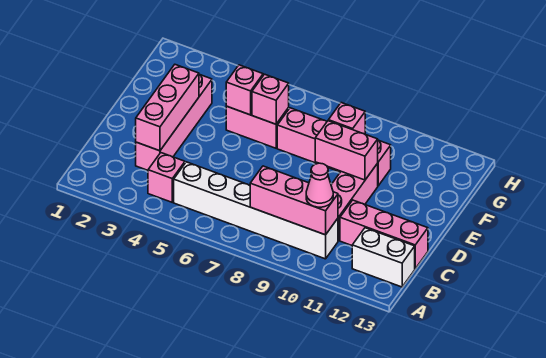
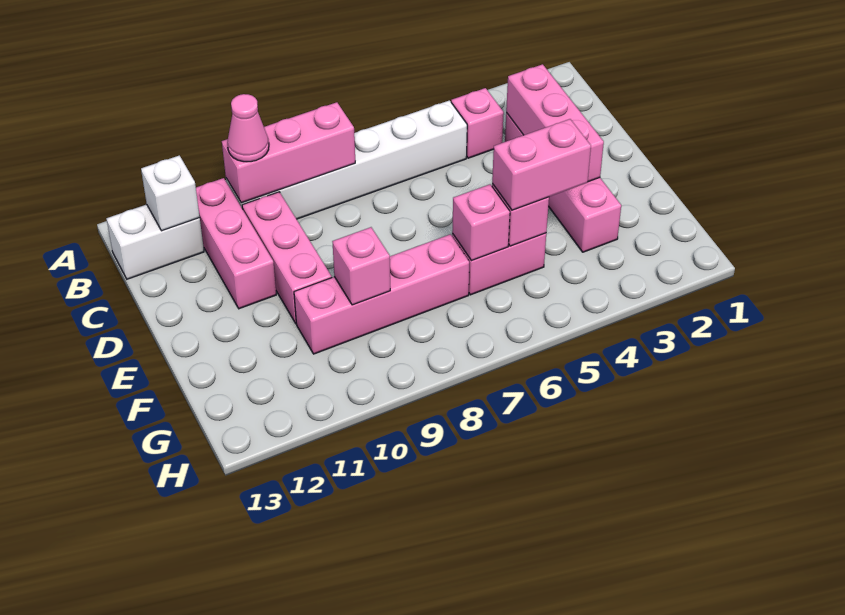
none -> white brick B12 level 2
pink brick C11:C13 level 1 -> pink brick B11:D11 level 1
pink brick E9:E10 level 2 -> pink brick F4:F5 level 3

